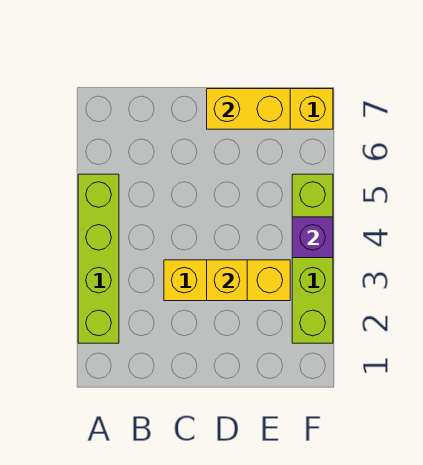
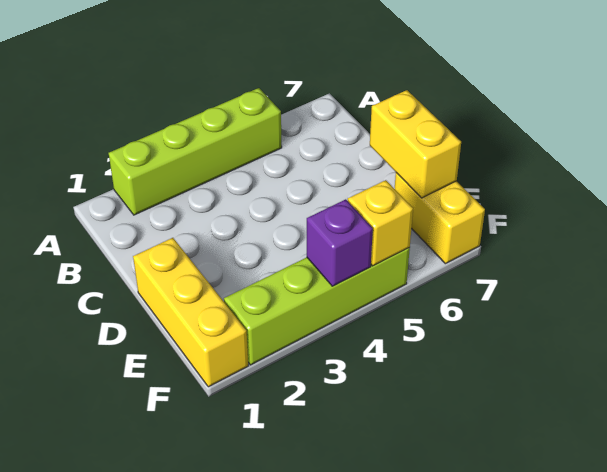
yellow brick C3:E3 level 1 -> yellow brick D1:F1 level 1
yellow brick D3 level 2 -> yellow brick F5 level 2

